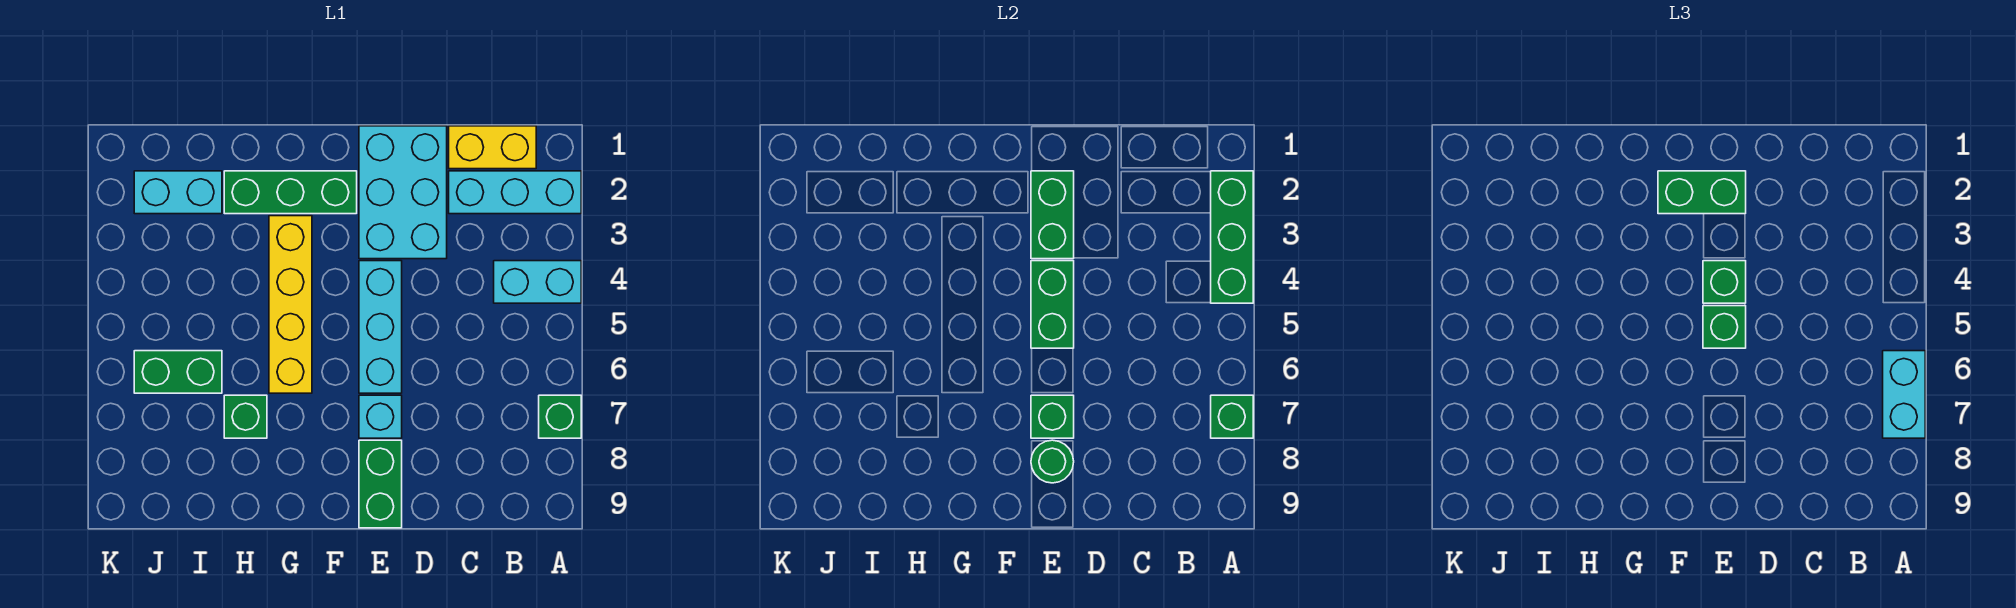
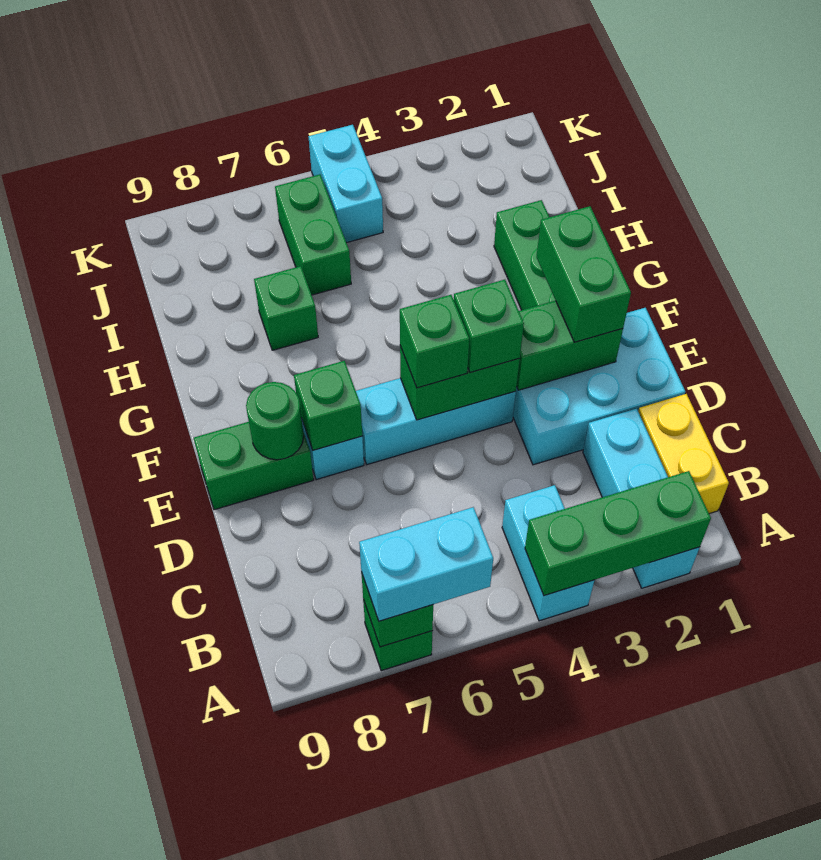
yellow brick G3:G6 level 1 -> none
cyan brick I2:J2 level 1 -> cyan brick J5:K5 level 1

